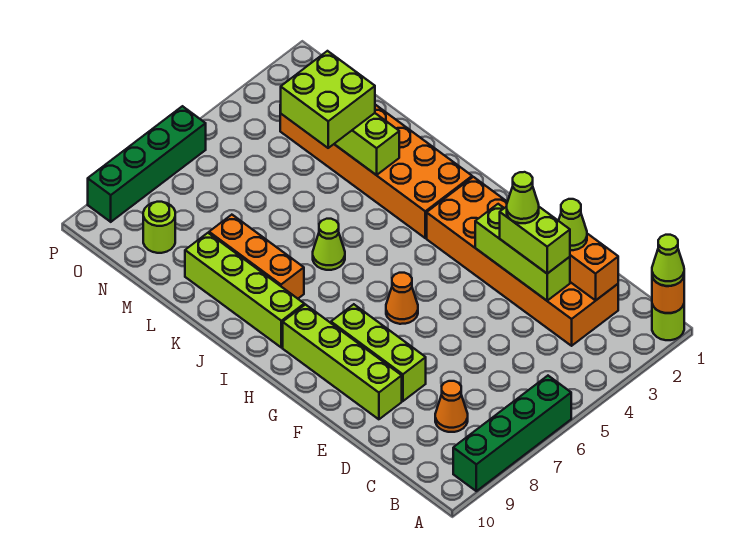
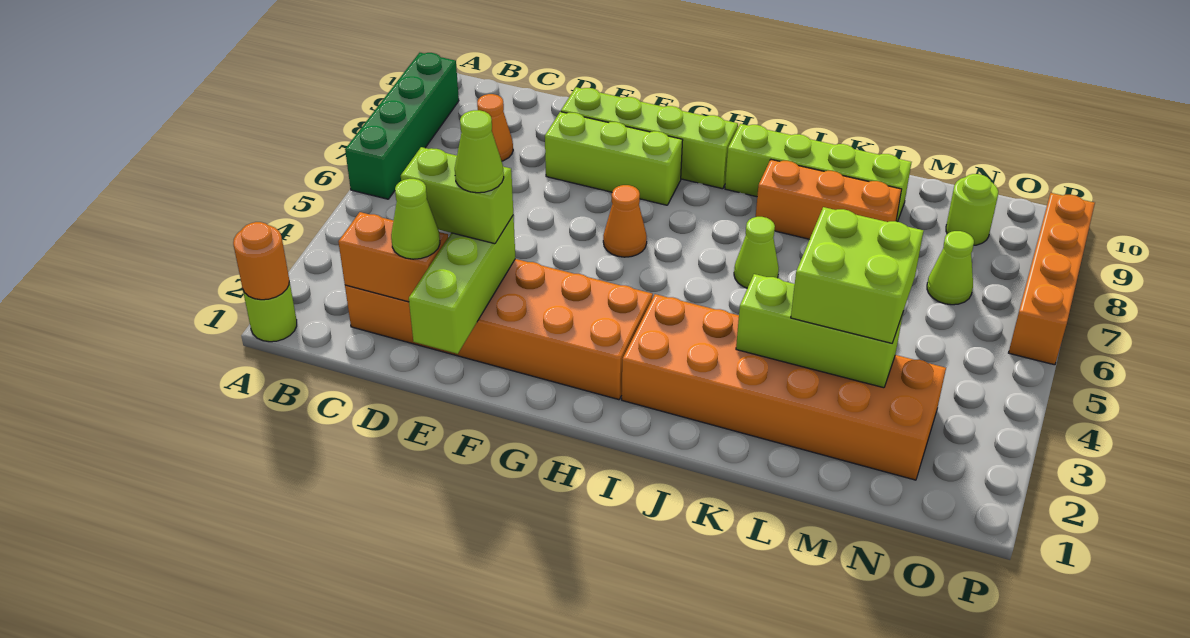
lime cone A1 level 3 -> lime cone N7 level 1
lime brick D3:F3 level 2 -> lime brick E1:E3 level 2
green brick P6:P9 level 1 -> orange brick P6:P9 level 1

